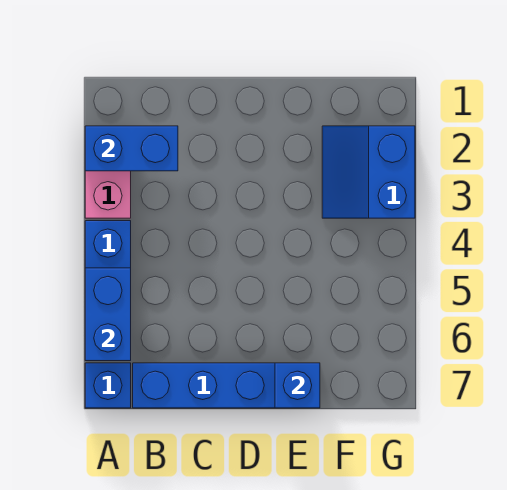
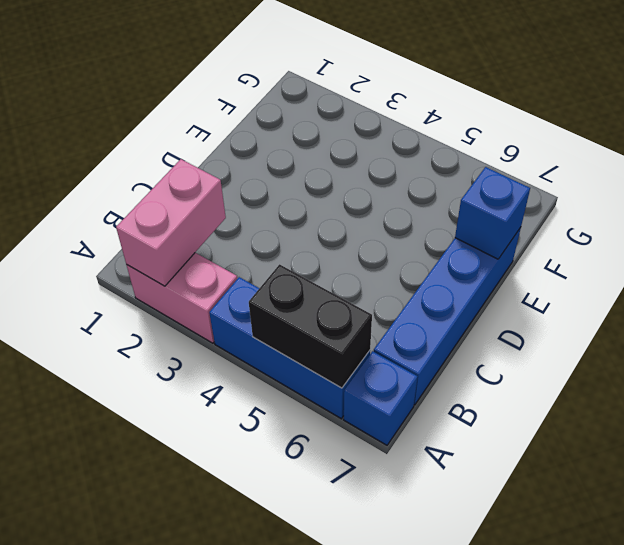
blue brick A2:B2 level 2 -> pink brick A2:B2 level 2
blue brick A5:A6 level 2 -> black brick A5:A6 level 2
blue slope F2:G3 level 1 top G -> none

